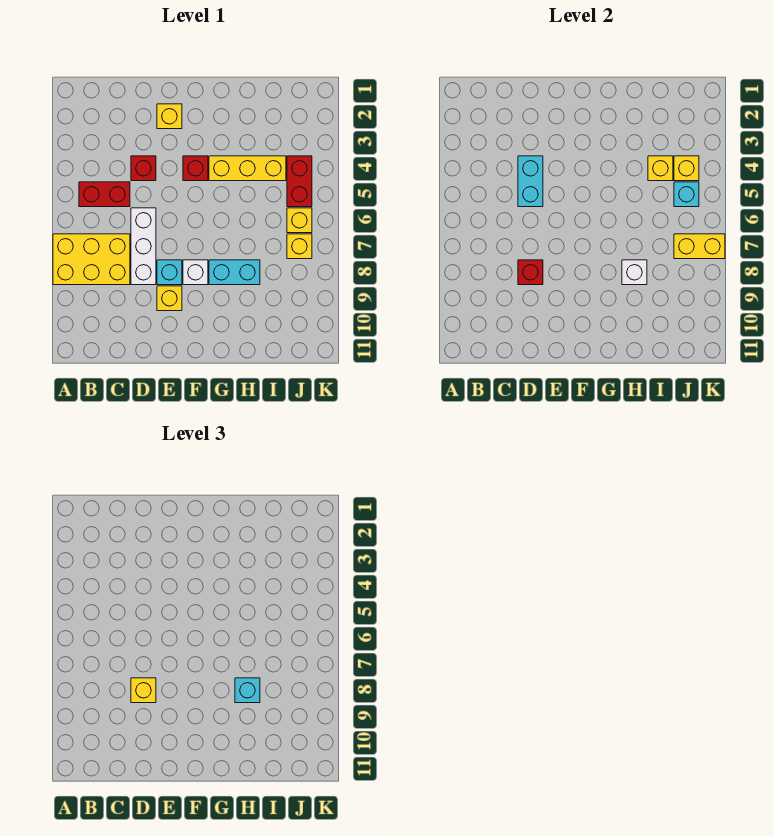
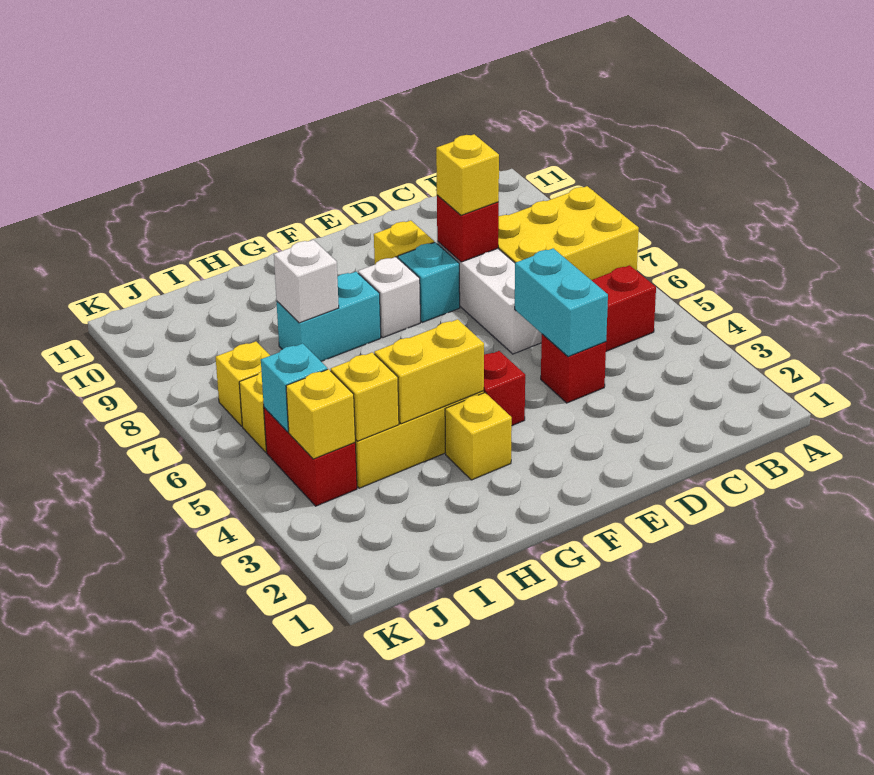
yellow brick E2 level 1 -> yellow brick G3 level 1
cyan brick H8 level 3 -> none
yellow brick J7:K7 level 2 -> yellow brick G4:H4 level 2

